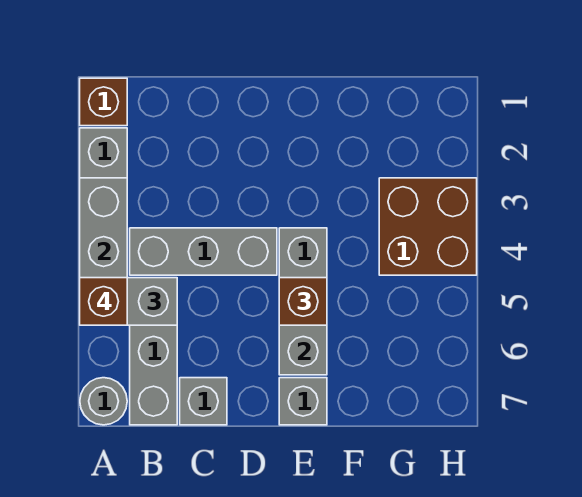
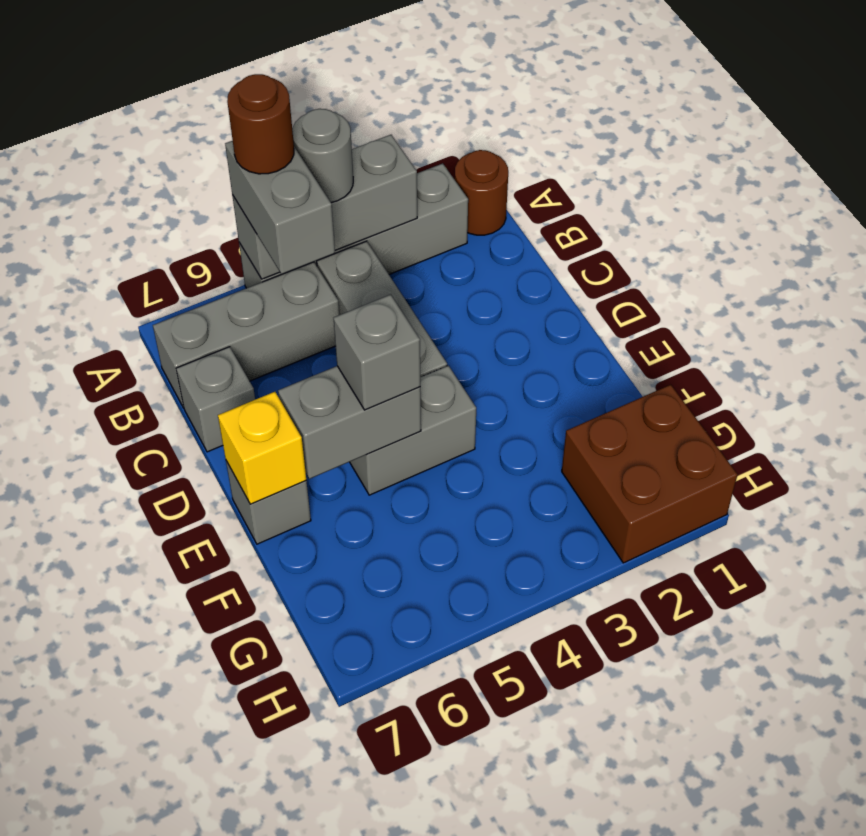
brown brick A1 level 1 -> brown round brick A1 level 1
brown brick A5 level 4 -> brown round brick A5 level 4
grey round brick A7 level 1 -> grey round brick A4 level 3
brown brick E5 level 3 -> grey brick E5 level 3
none -> yellow brick E7 level 2
brown brick G3:H4 level 1 -> brown brick G1:H2 level 1

